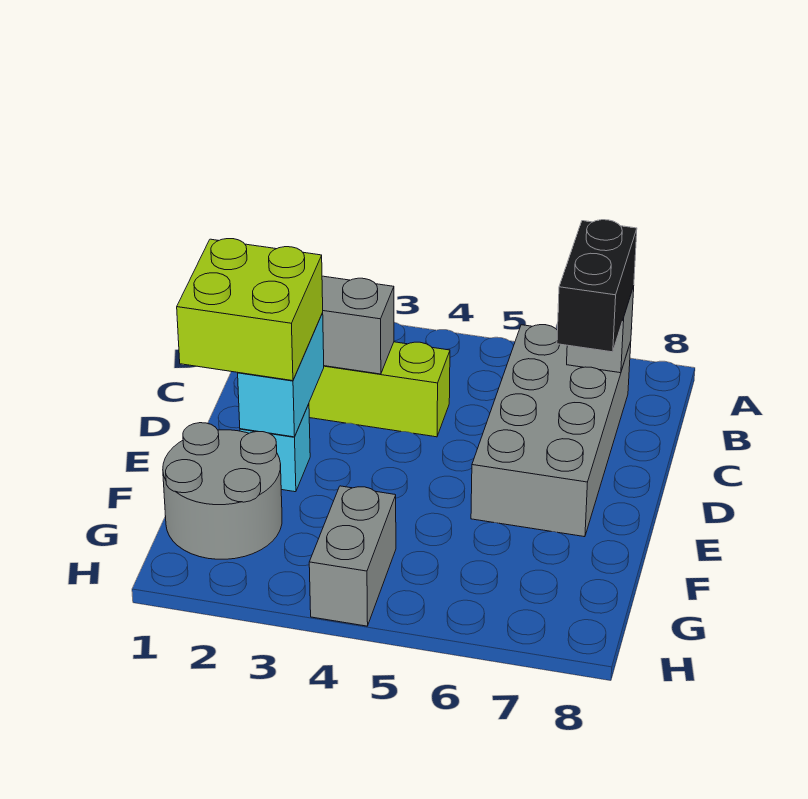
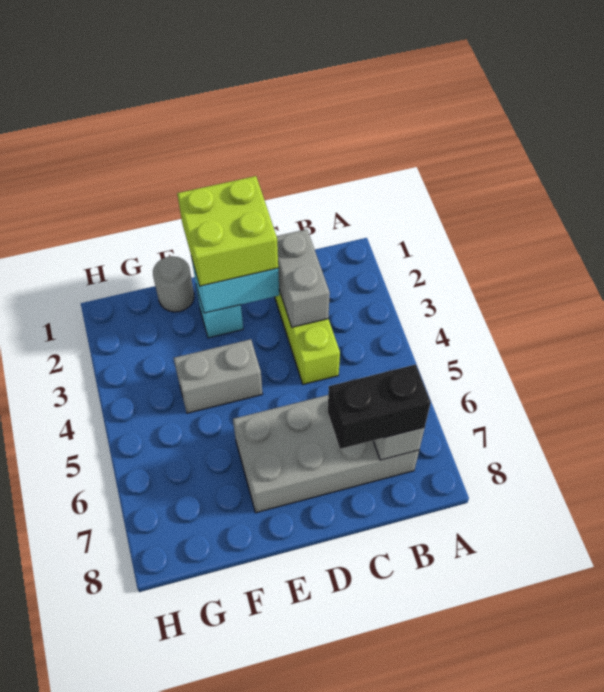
grey round brick F1:G2 level 1 -> grey round brick F1 level 1
grey brick G4:H4 level 1 -> grey brick E4:F4 level 1

